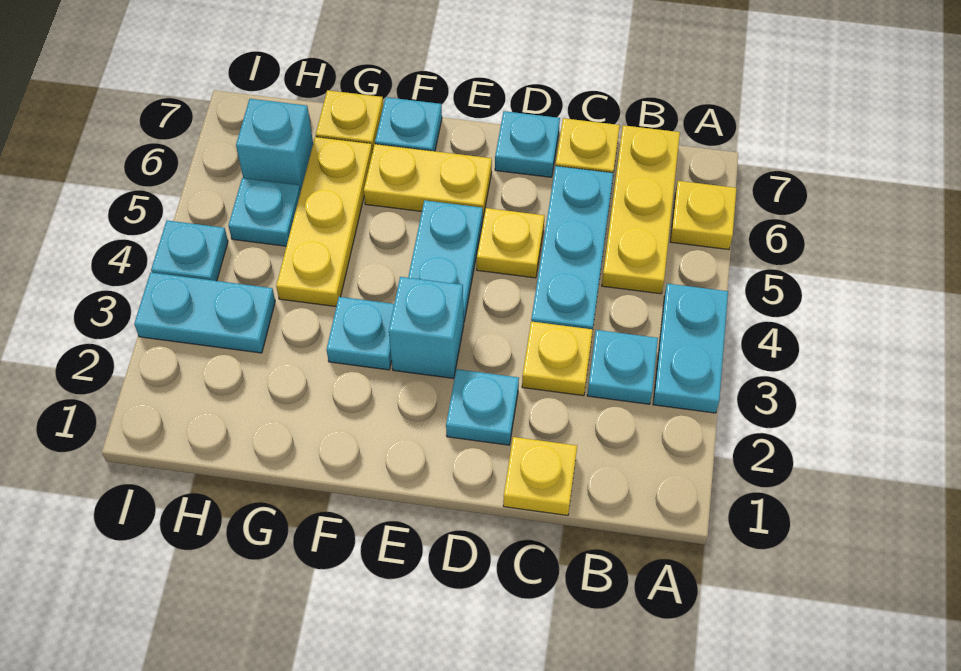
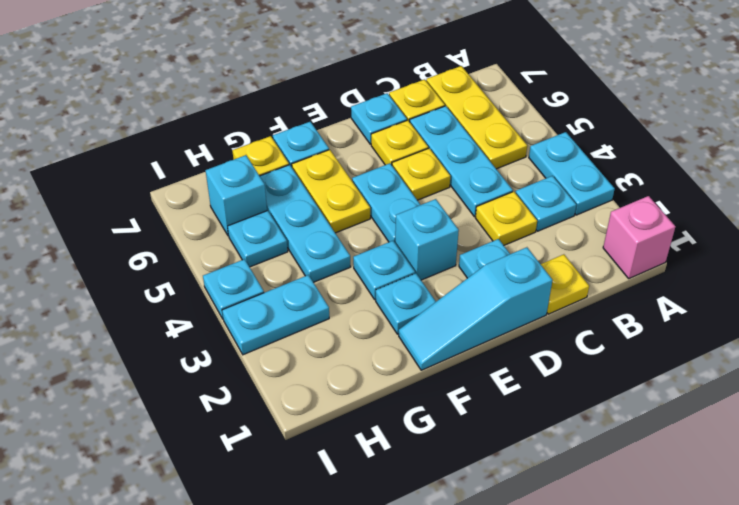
none -> pink brick A1 level 1
yellow plate A6 level 1 -> yellow plate D6 level 1
none -> cyan slope D1:F1 level 1 top D
yellow plate E6:F6 level 1 -> yellow plate F5:F6 level 1
none -> cyan plate F2 level 1
yellow plate G4:G6 level 1 -> cyan plate G4:G6 level 1

